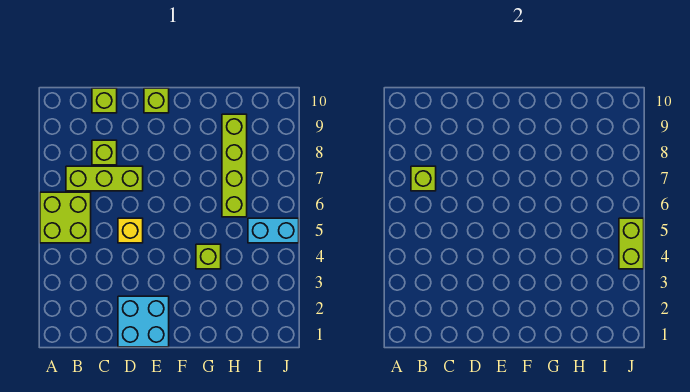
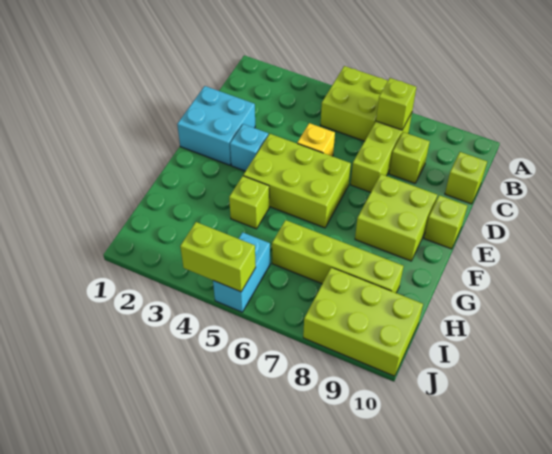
none -> cyan brick E3 level 1
none -> lime brick E4:F6 level 1
none -> lime brick E8:F9 level 1
none -> lime brick I8:J10 level 1

